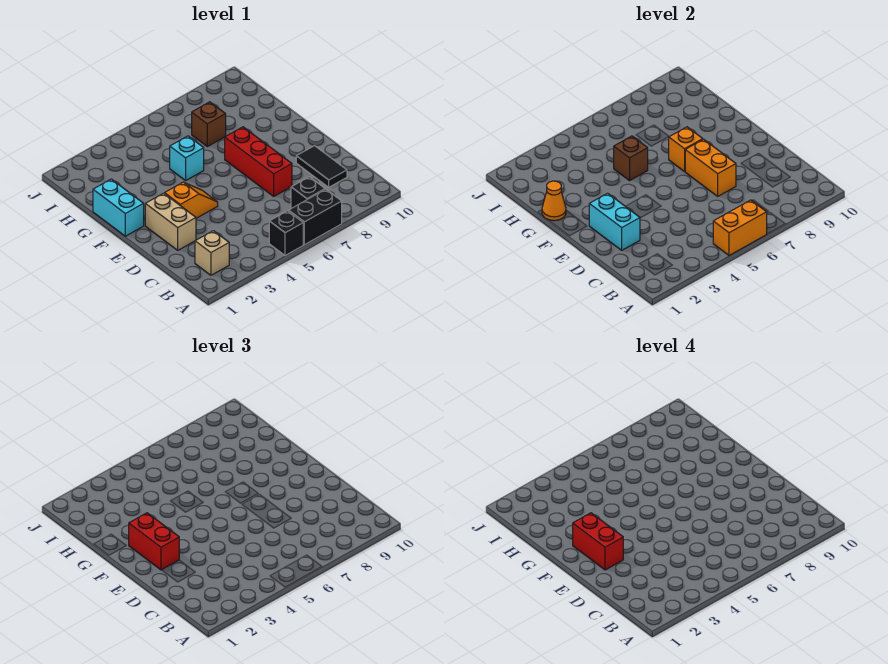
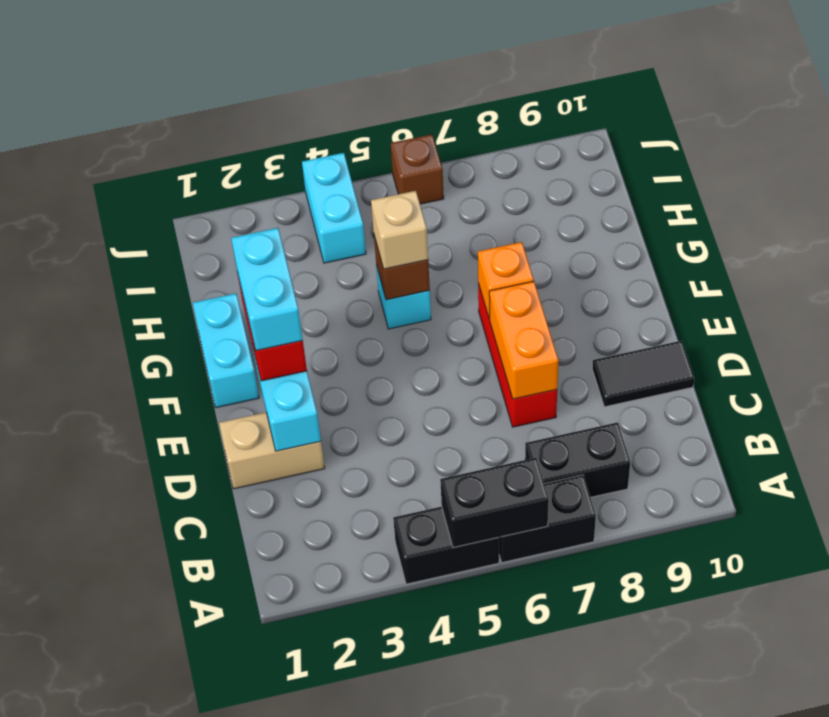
black brick A5 level 1 -> black brick A4:A5 level 1
orange brick A5:A6 level 2 -> black brick A5:A6 level 2
tan brick B2 level 1 -> tan brick G5 level 3
black brick B7 level 1 -> black brick B7:B8 level 1
black tile C9:D9 level 1 -> black tile D9:D10 level 1
tan brick D2:E2 level 1 -> tan brick D1:D2 level 1
red brick E2:F2 level 4 -> cyan brick E2:F2 level 4
orange slope E3:E4 level 1 top 3 -> none
orange cone G1 level 2 -> none
brown brick H7 level 1 -> brown brick J6 level 1
none -> cyan brick I4:J4 level 1

